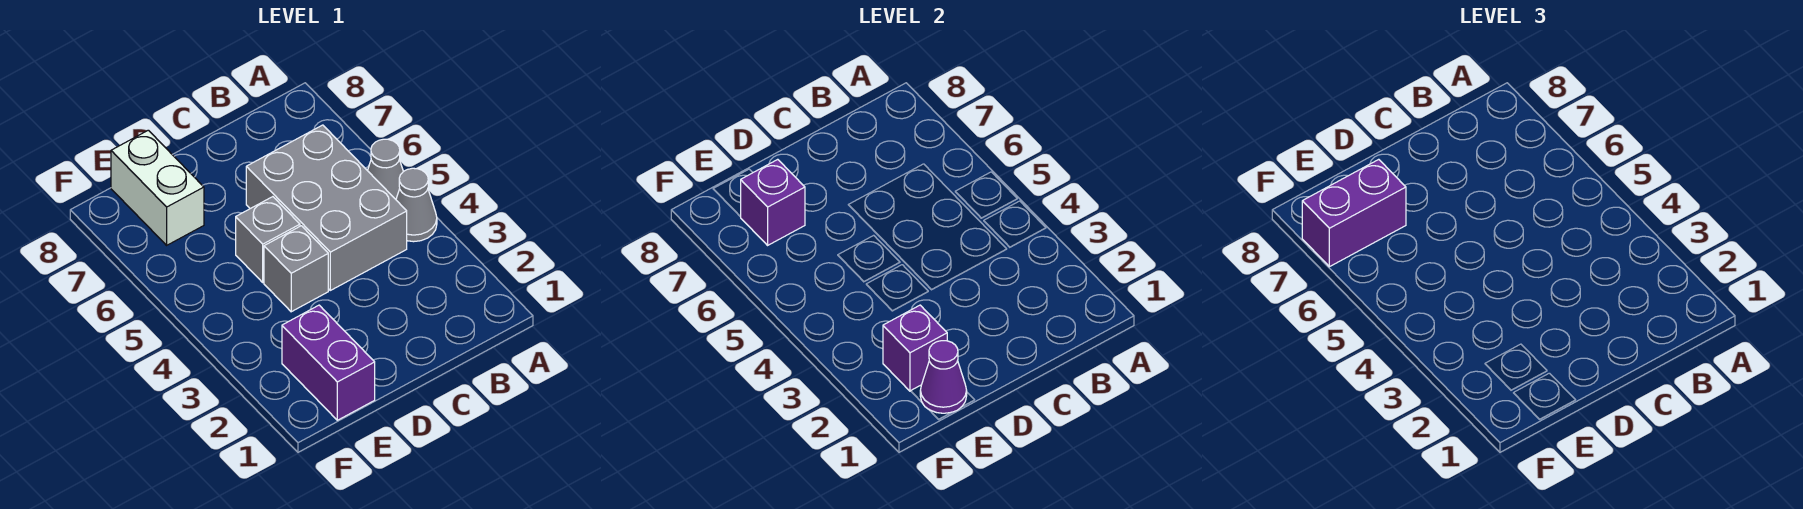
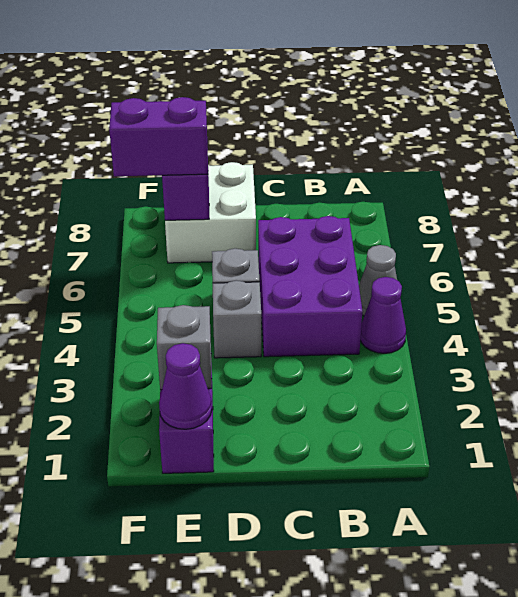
grey cone A4 level 1 -> purple cone A4 level 1
grey brick B4:C6 level 1 -> purple brick B4:C6 level 1
purple brick E2 level 2 -> grey brick E2 level 2
white brick E7:E8 level 1 -> white brick D7:E8 level 1

